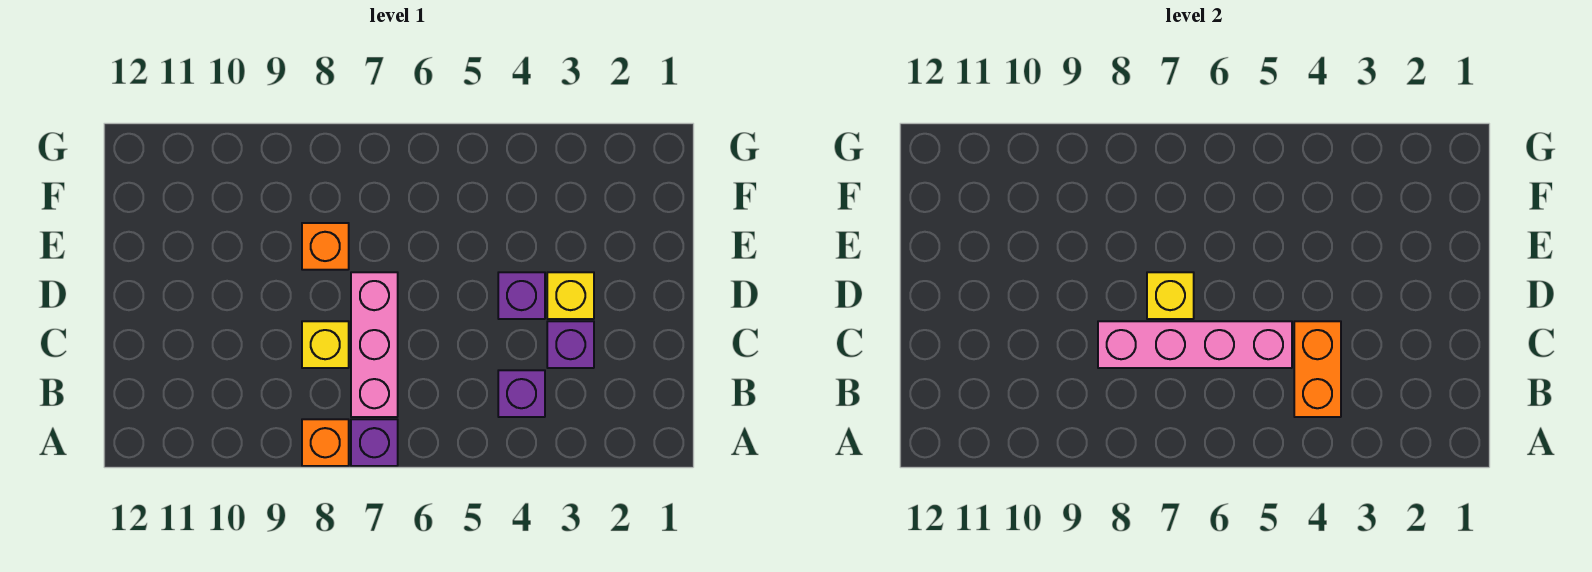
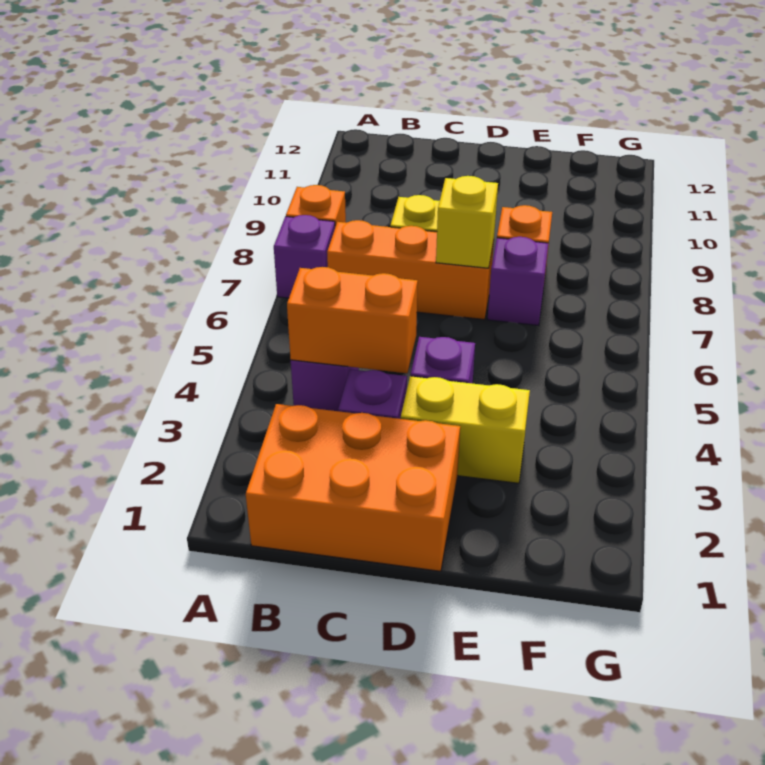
none -> orange brick B1:D2 level 1
pink brick B7:D7 level 1 -> orange brick B7:D7 level 1
pink brick C5:C8 level 2 -> none
yellow brick D3 level 1 -> yellow brick D3:E3 level 1
none -> purple brick E7 level 1

